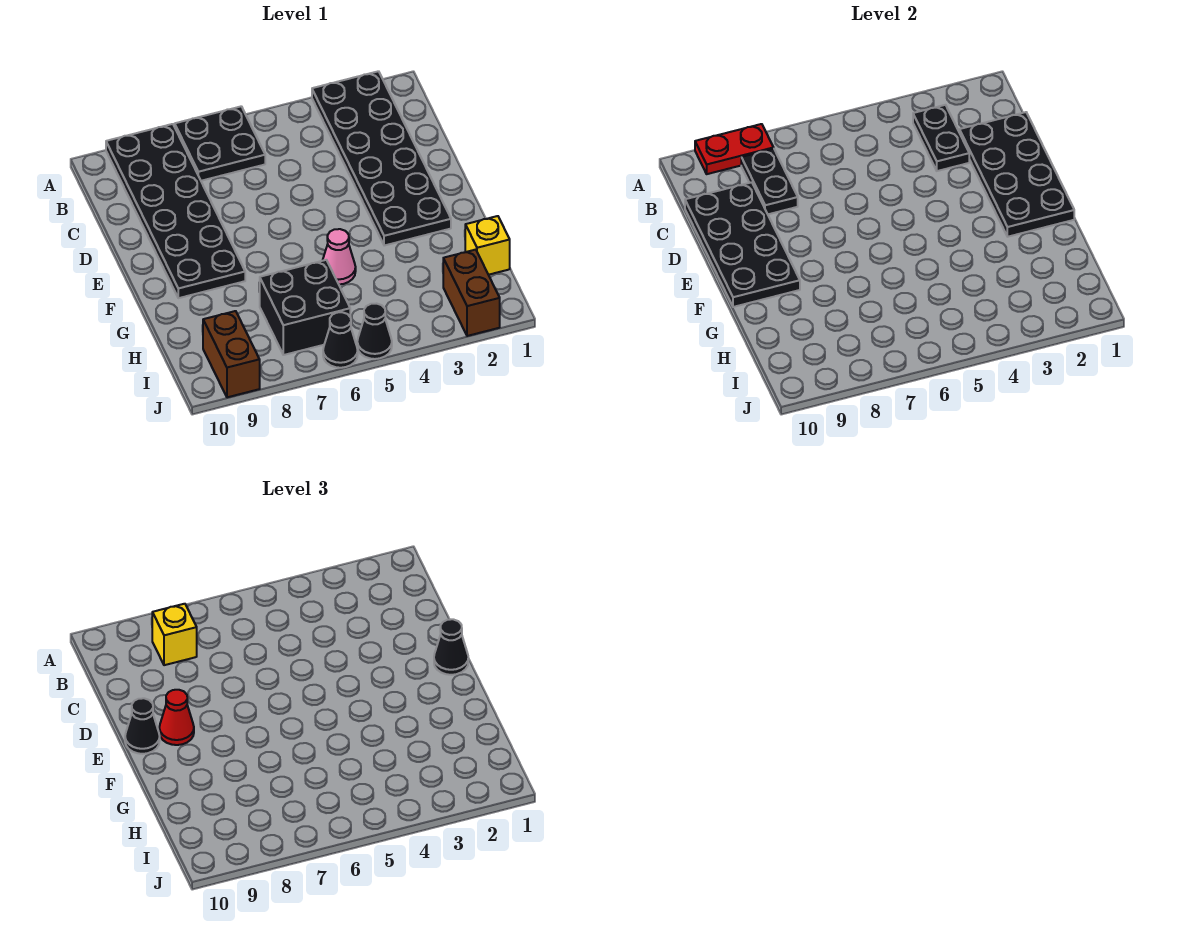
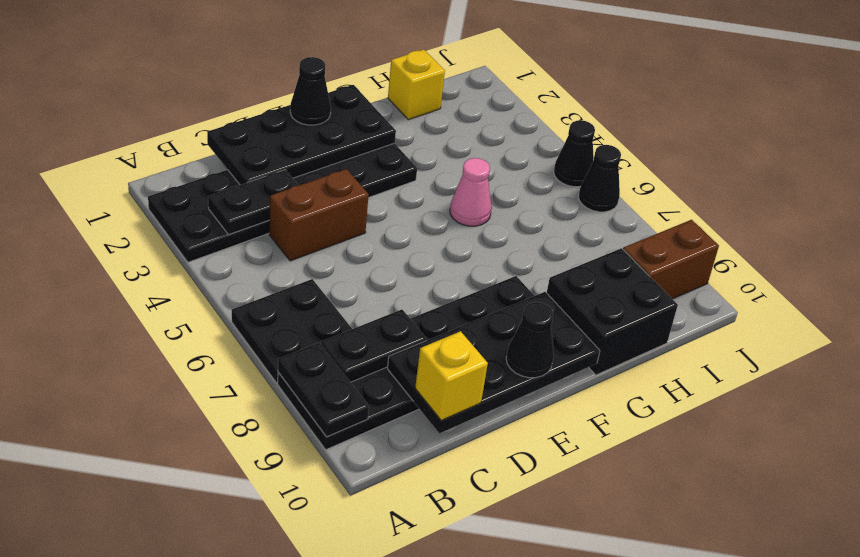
red plate A8:A9 level 2 -> black plate A8:A9 level 2
yellow brick B8 level 3 -> yellow brick C10 level 3
red cone E9 level 3 -> none
black brick H6:I7 level 1 -> black brick G9:H10 level 1
brown brick I2:J2 level 1 -> brown brick C4:D4 level 1

